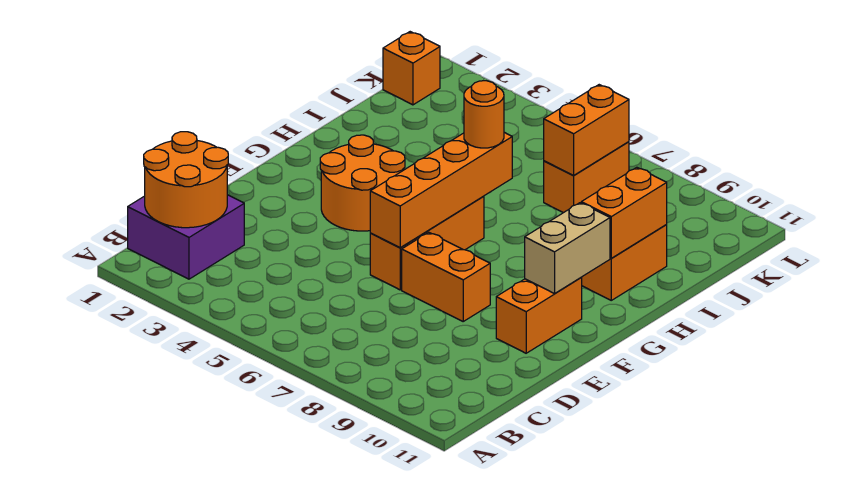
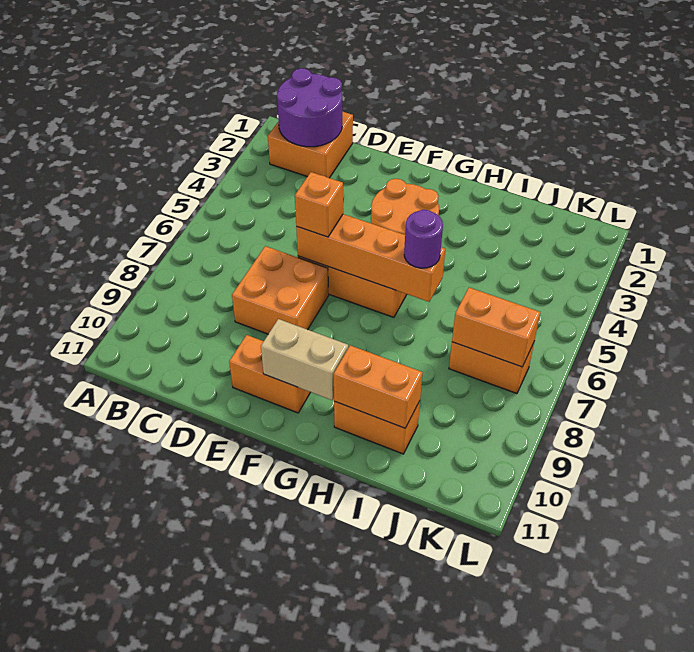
purple brick B1:C2 level 1 -> orange brick B1:C2 level 1
orange round brick B1:C2 level 2 -> purple round brick B1:C2 level 2
orange brick E7:E8 level 1 -> orange brick D7:E8 level 1
orange round brick H6 level 3 -> purple round brick H6 level 3
orange brick K1 level 1 -> orange brick E6 level 3

